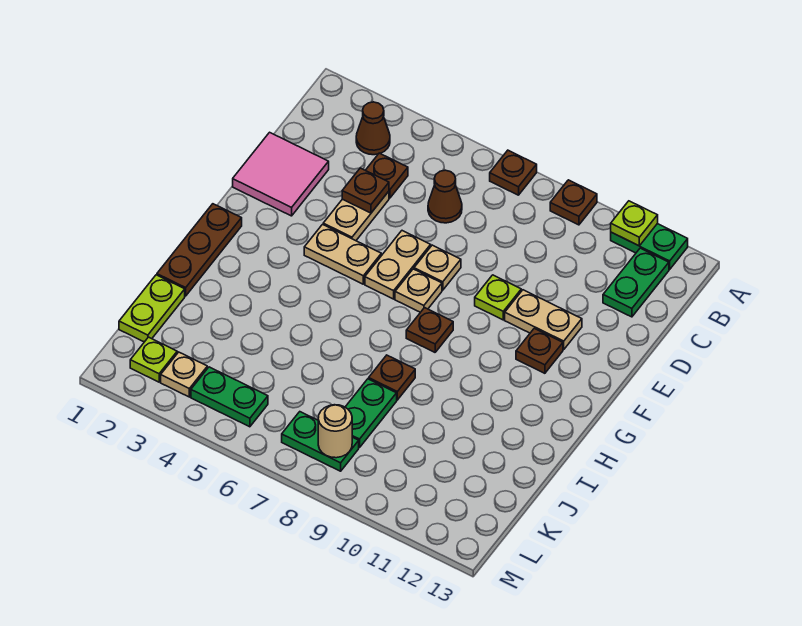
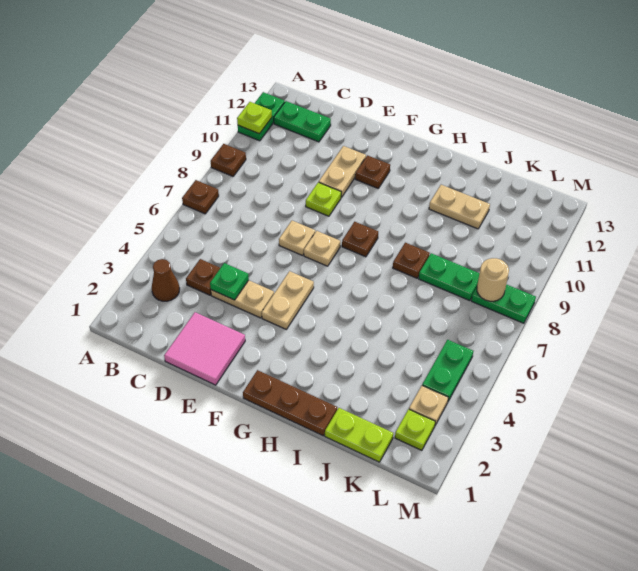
brown cone C6 level 1 -> none
brown plate D4 level 2 -> green plate D4 level 2
tan plate E6:F6 level 1 -> tan plate I11:J11 level 1
green plate L7:L8 level 1 -> green plate L8:M8 level 1

